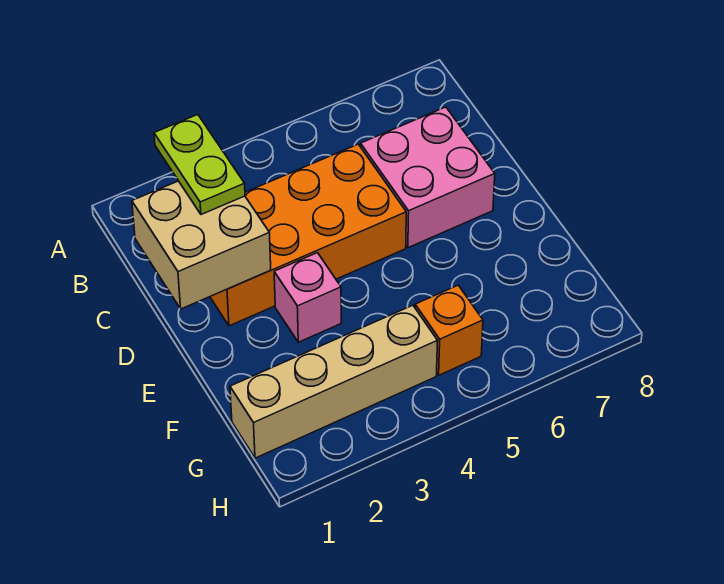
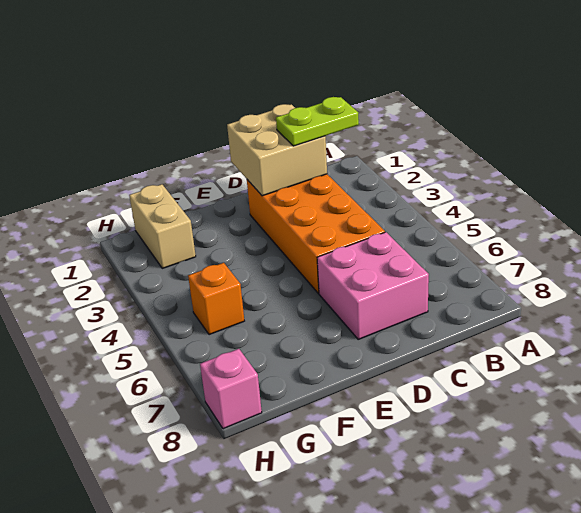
pink brick E3 level 1 -> pink brick H8 level 1
tan brick G1:G4 level 1 -> tan brick G1:G2 level 1

